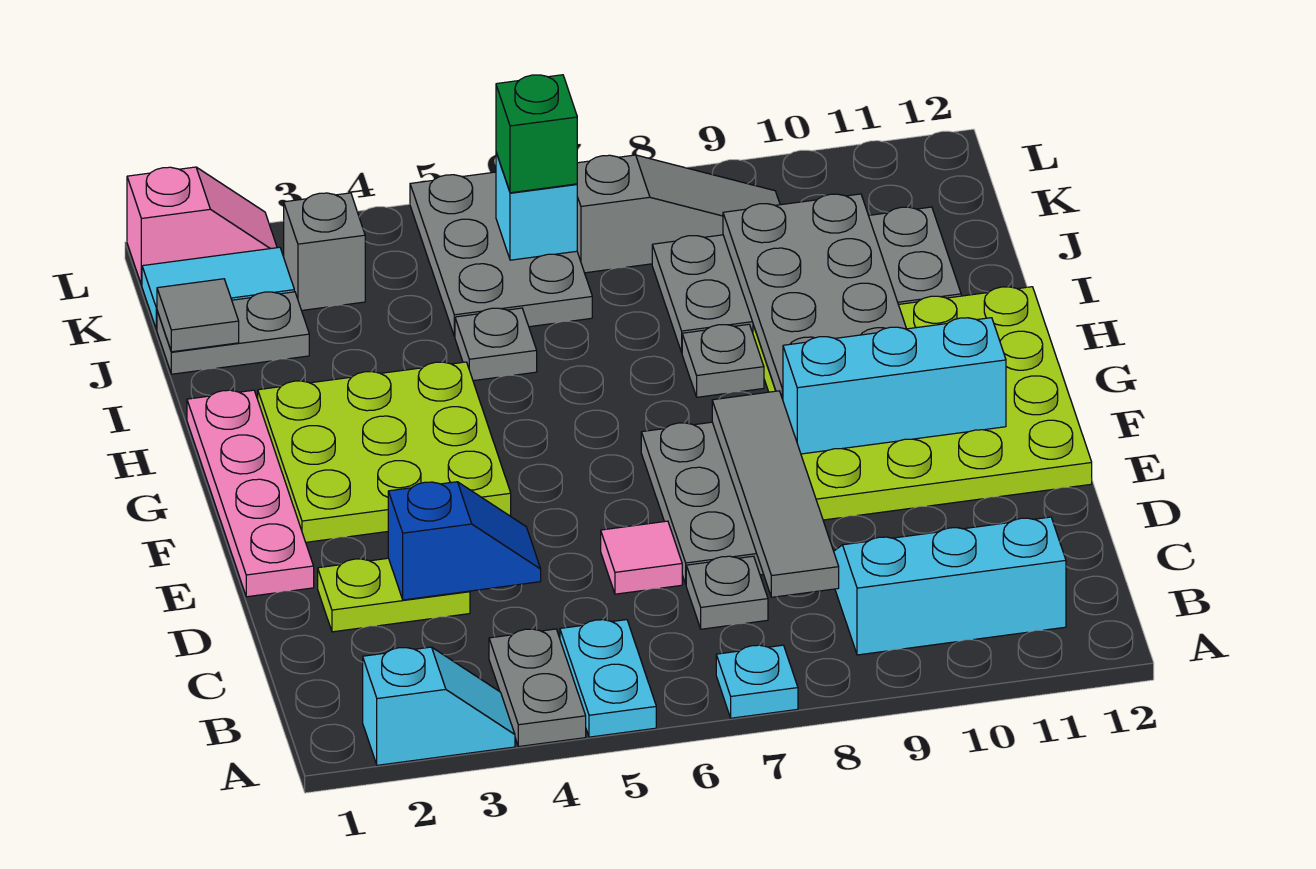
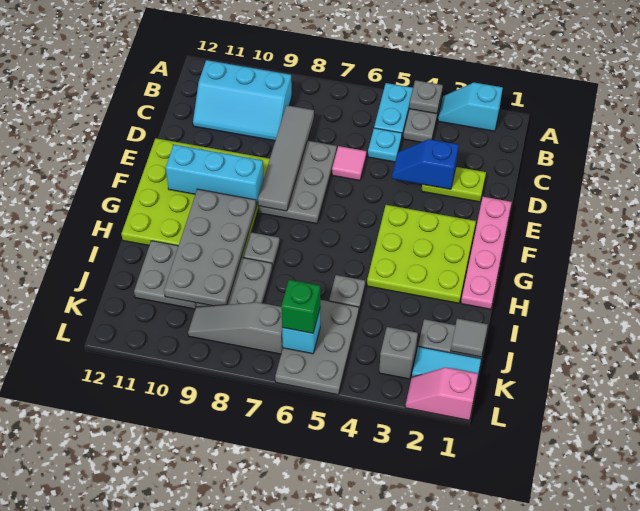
cyan plate A7 level 1 -> cyan plate C5 level 1
grey plate C7 level 1 -> grey plate A4 level 2

